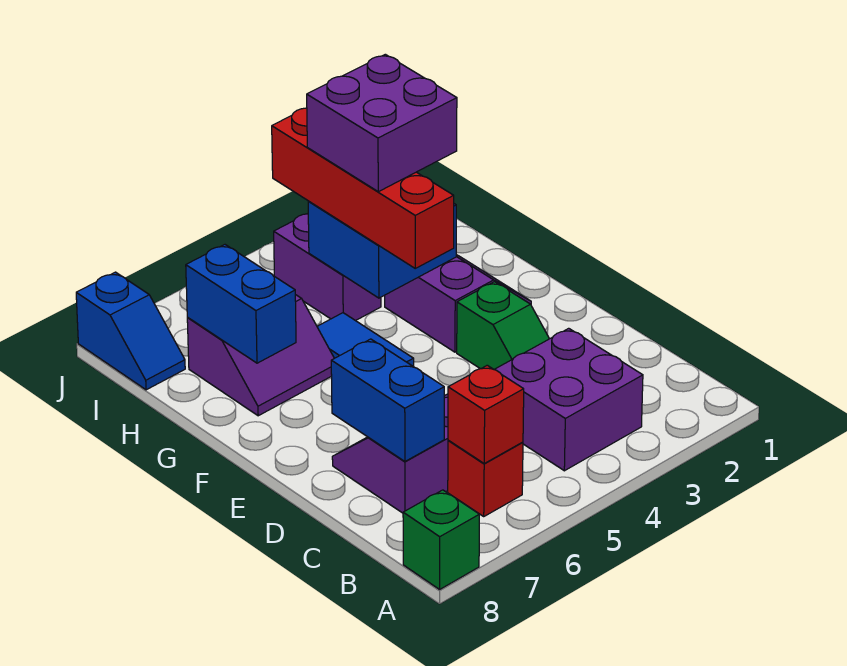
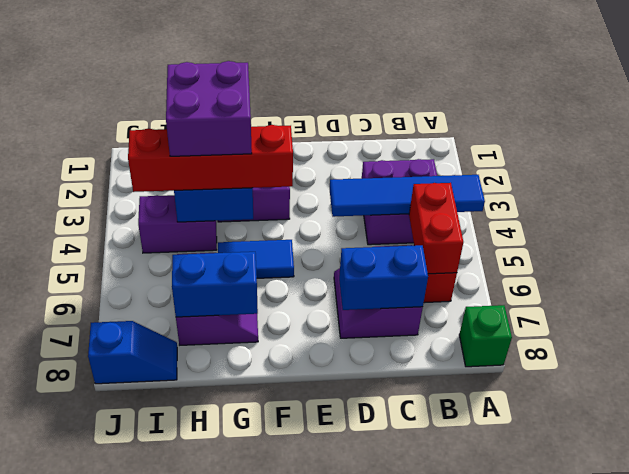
none -> blue tile A4:D4 level 2
red brick B6 level 2 -> red brick B5:B6 level 2
green slope D3:E3 level 1 top E -> none

